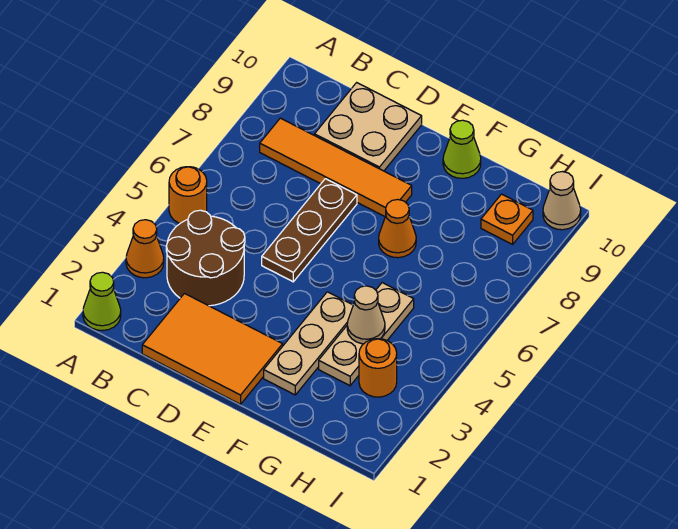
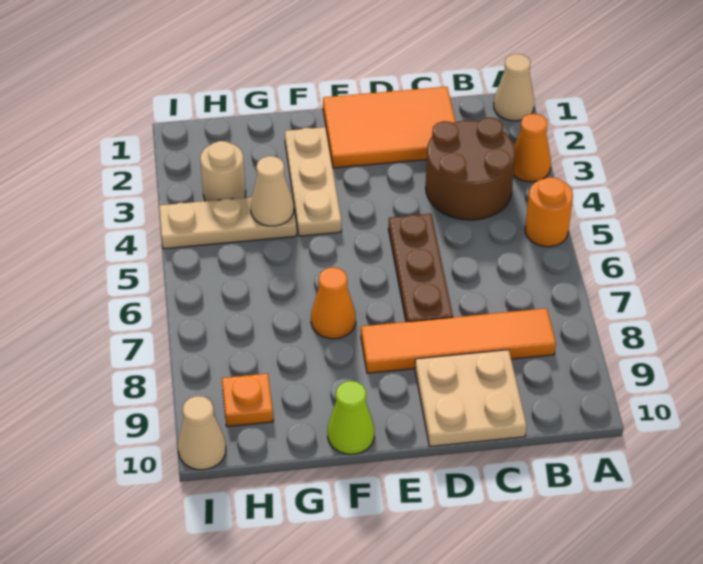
lime cone A1 level 1 -> tan cone A1 level 1
tan plate G3:G5 level 1 -> tan plate G4:I4 level 1
orange round brick H3 level 1 -> tan round brick H3 level 1

